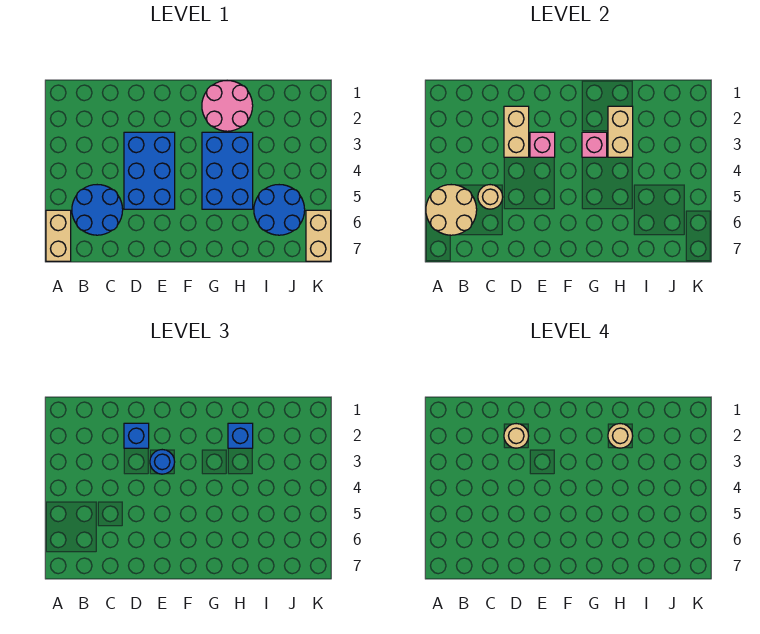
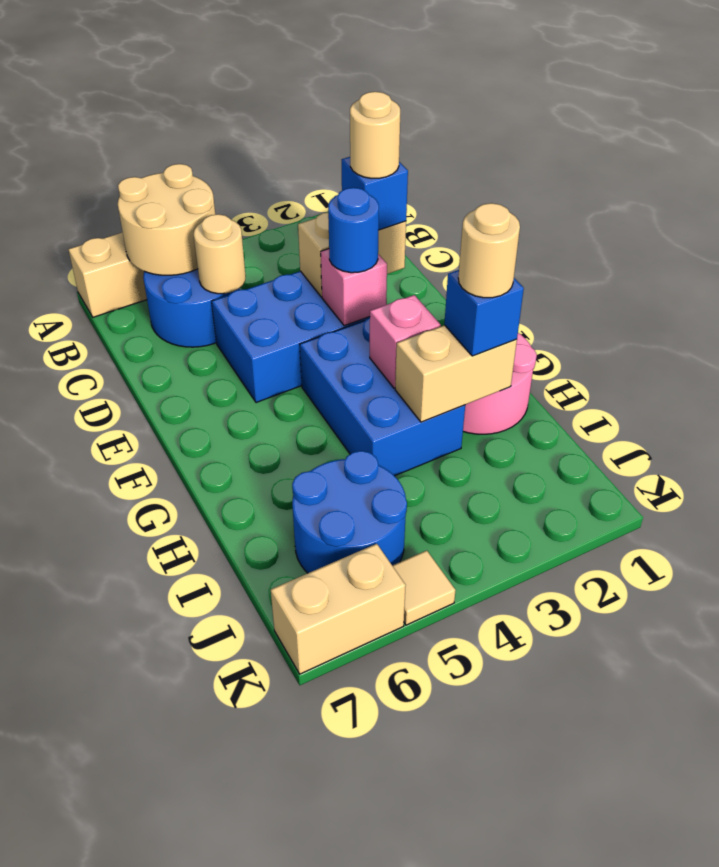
blue brick G3:H5 level 1 -> blue brick F3:H4 level 1
none -> tan tile K5 level 1

